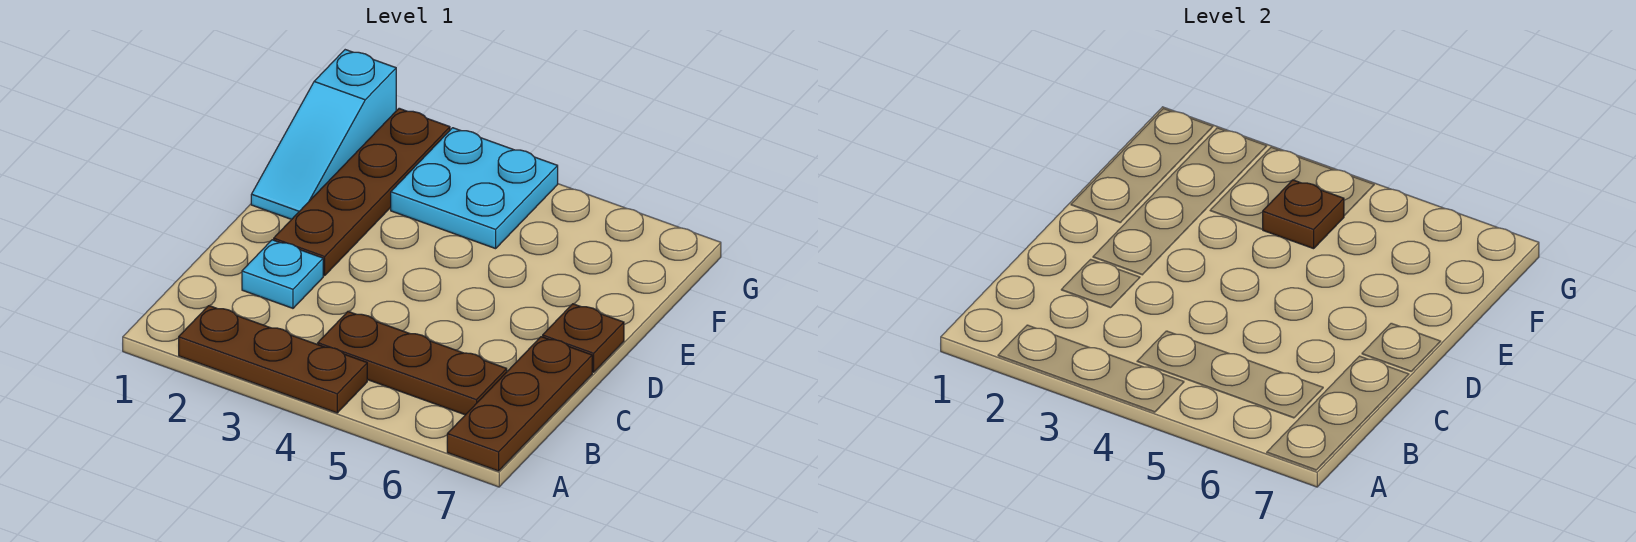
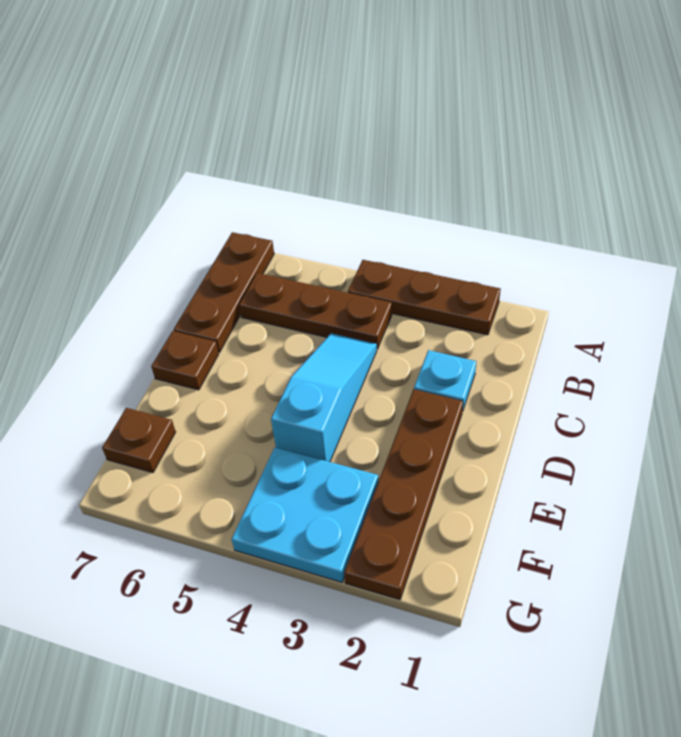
cyan slope E1:G1 level 1 top G -> cyan slope C4:E4 level 1 top E
brown plate F4 level 2 -> brown plate F7 level 1

